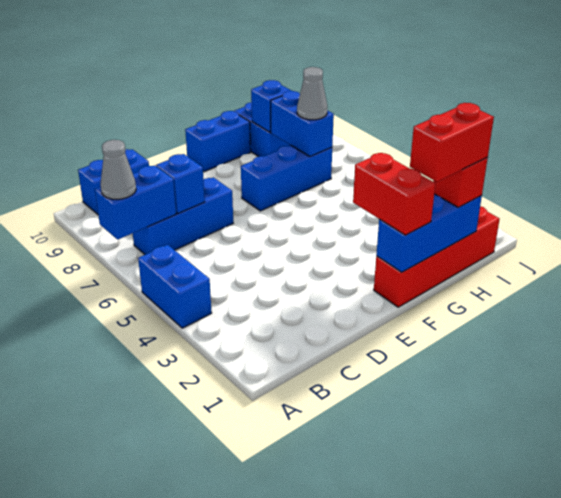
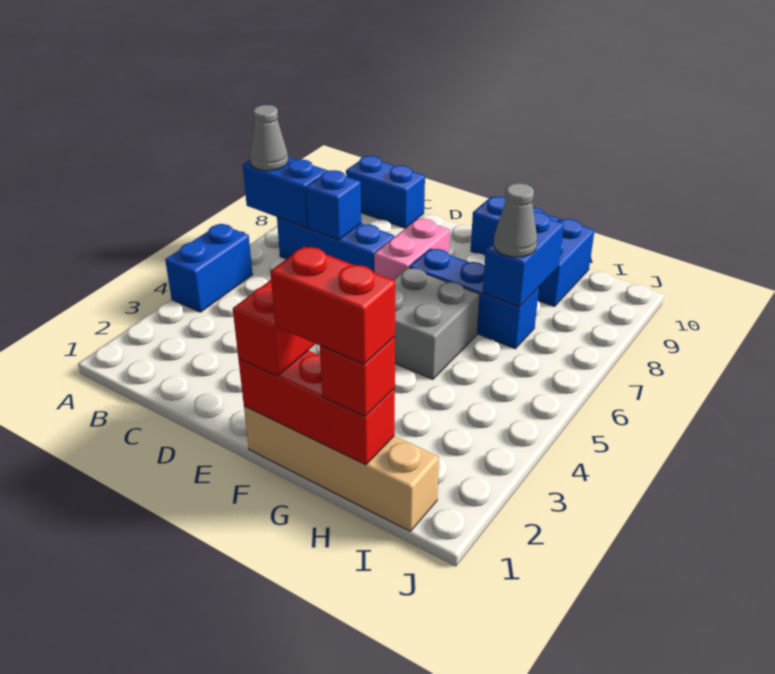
none -> pink brick E7:E8 level 1
red brick F1:I1 level 1 -> tan brick F1:I1 level 1
blue brick F1:H1 level 2 -> red brick F1:H1 level 2
none -> grey brick F5:G6 level 1
blue brick H9 level 2 -> none

